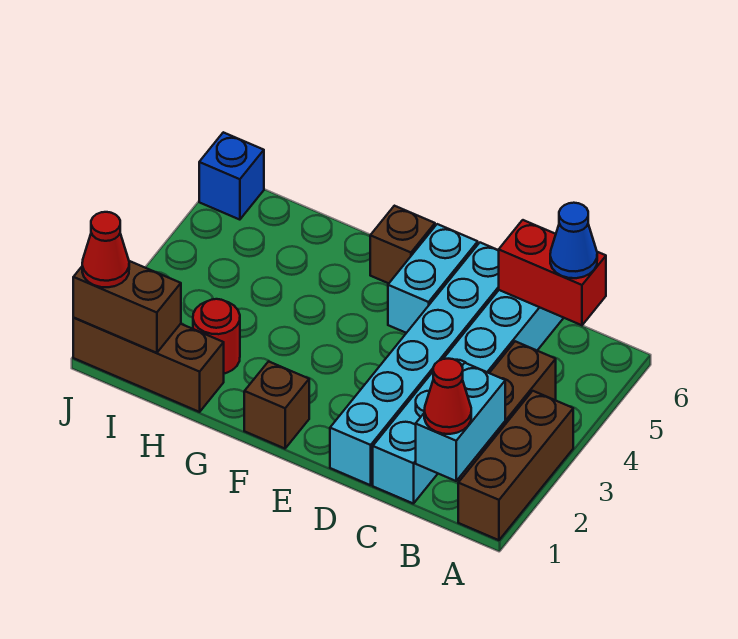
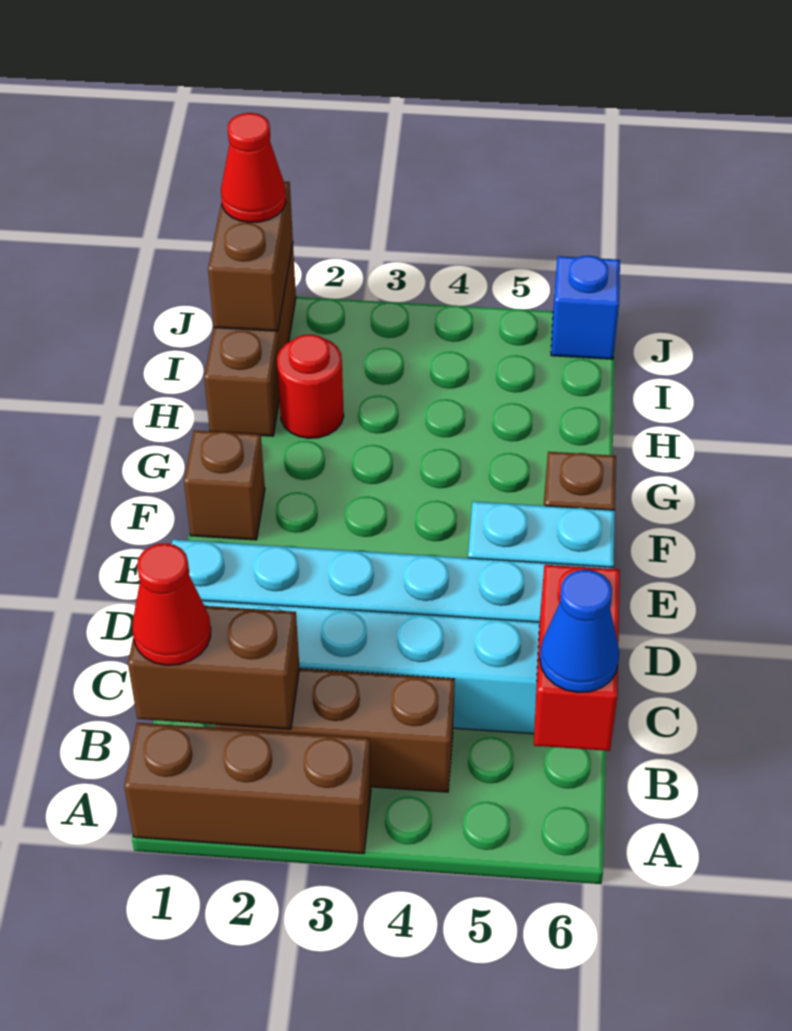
cyan brick B1:B2 level 2 -> brown brick B1:B2 level 2

